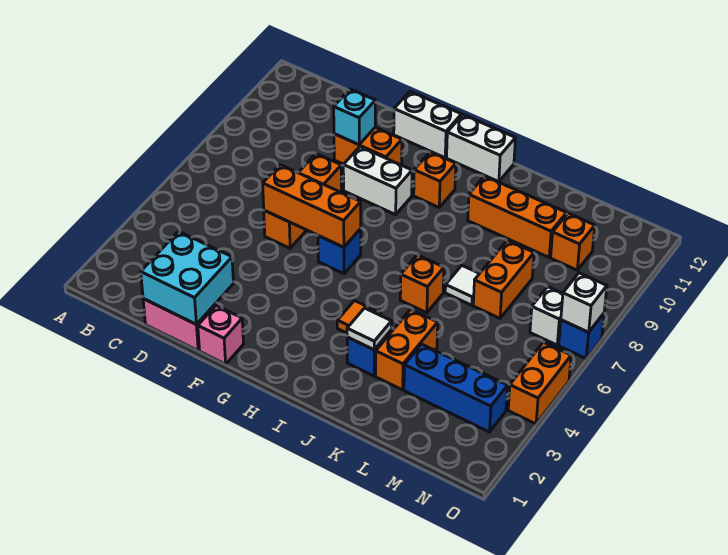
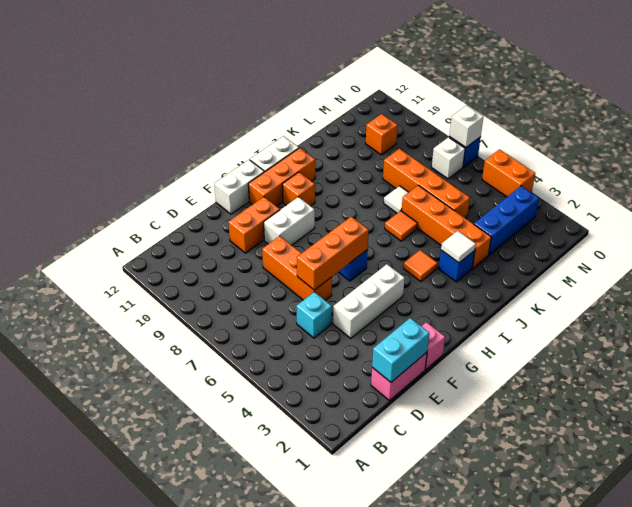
cyan brick D1:E2 level 2 -> cyan brick D1:E1 level 2
none -> white brick E4:G4 level 1
cyan brick E10 level 2 -> cyan brick D5 level 1
orange brick J6 level 1 -> orange tile J6 level 1
orange brick J10:L10 level 1 -> orange brick G11:I11 level 1
orange brick K3:K4 level 1 -> orange brick K3:K6 level 1
orange brick L7:L8 level 1 -> orange brick L5:L8 level 1

